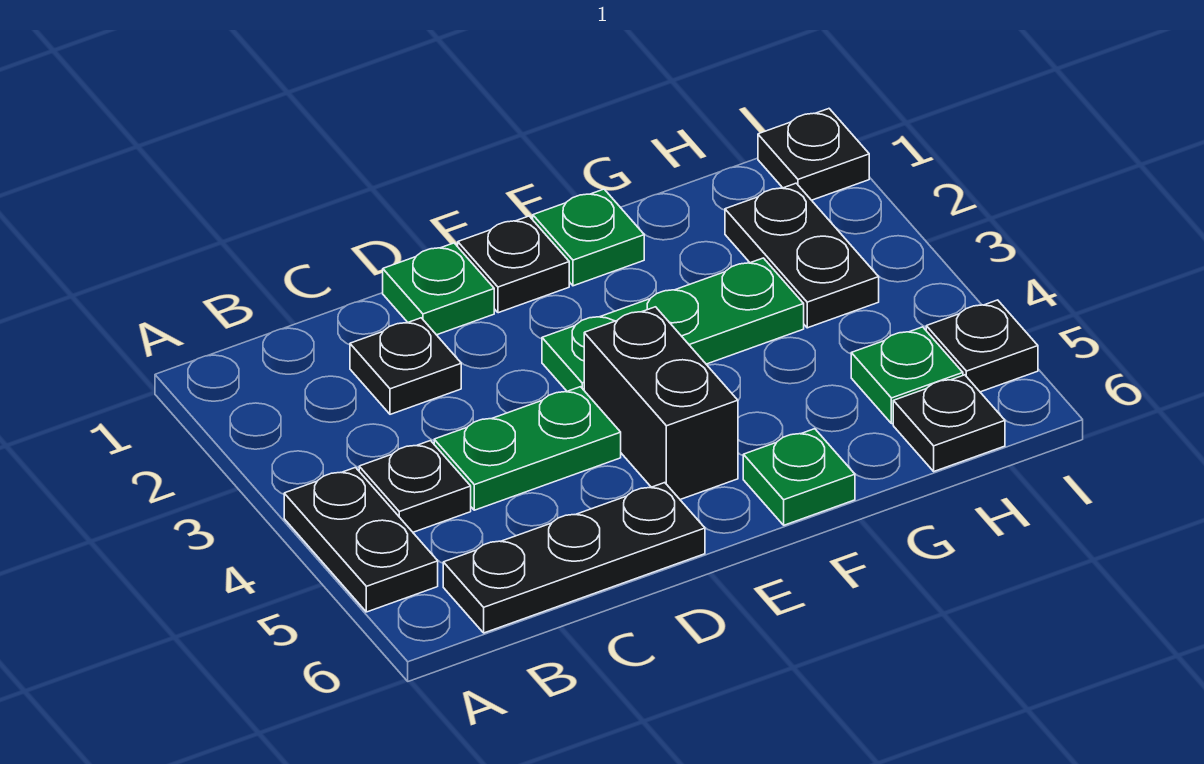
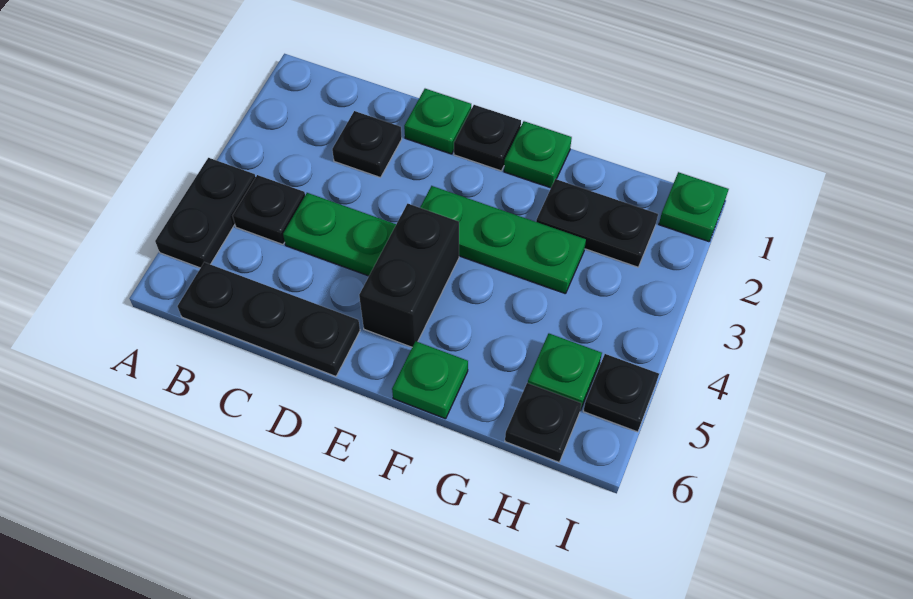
black plate H2:H3 level 1 -> black plate G2:H2 level 1
black plate I1 level 1 -> green plate I1 level 1

